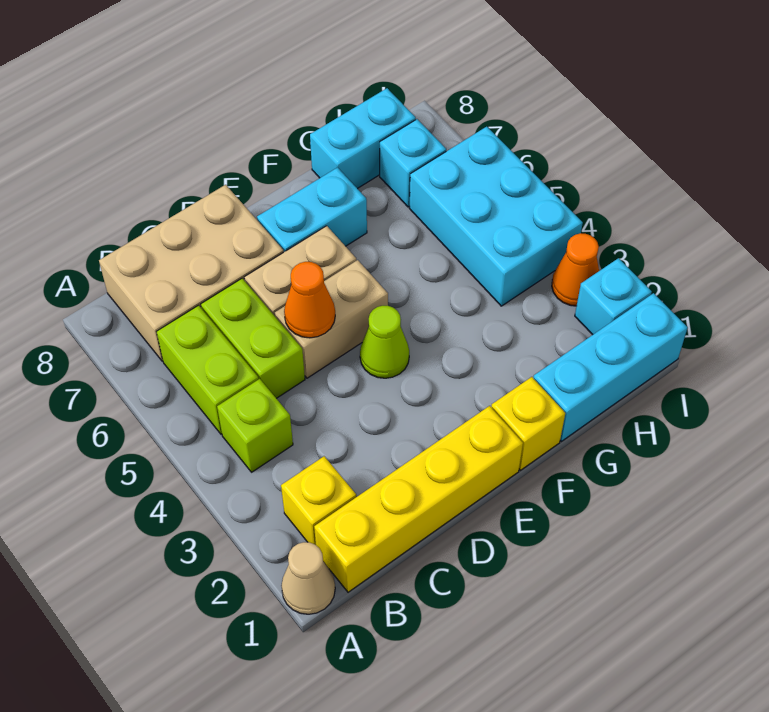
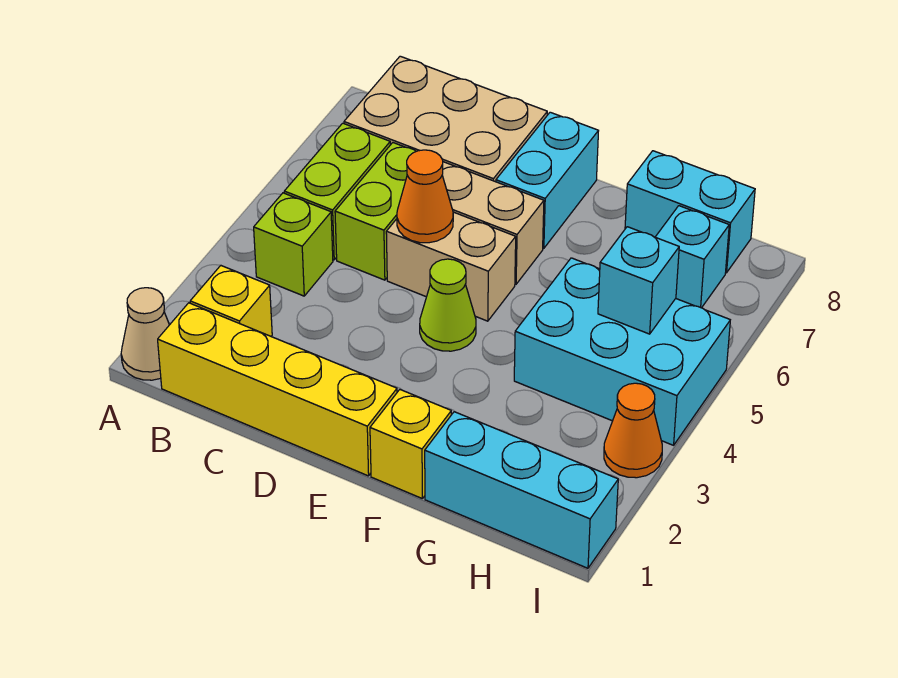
cyan brick E7:F7 level 1 -> cyan brick E7:E8 level 1
cyan brick H4:I6 level 1 -> cyan brick G4:I5 level 1
cyan brick I2 level 1 -> cyan brick H5 level 2

